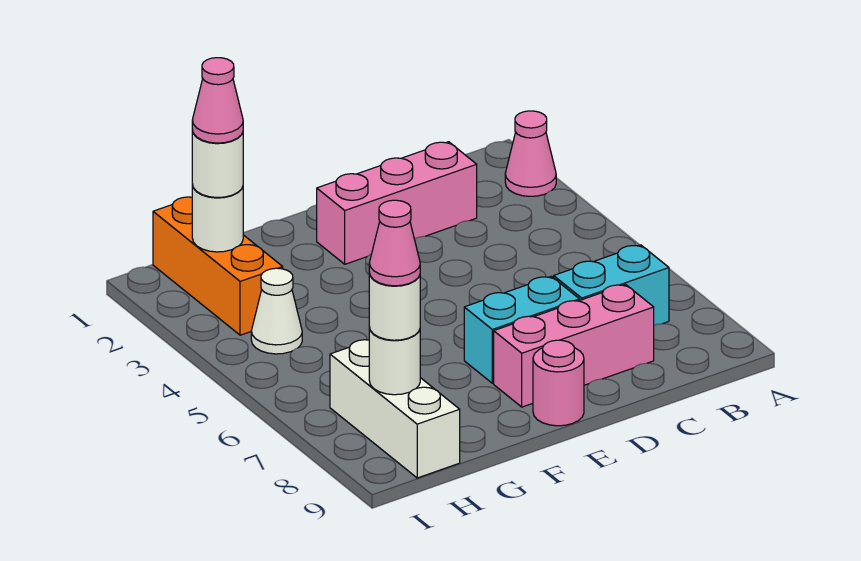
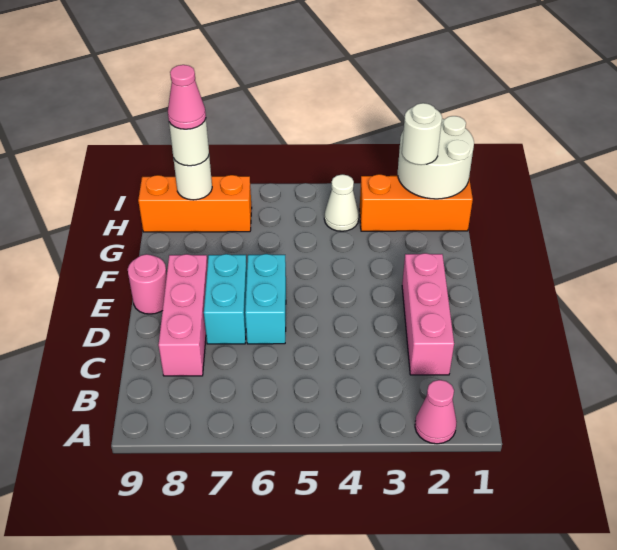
cyan brick B7:C7 level 1 -> cyan brick D6:E6 level 1
white round brick H2 level 2 -> white round brick H1:I2 level 2
pink cone H2 level 4 -> none
white brick H7:H9 level 1 -> orange brick H7:H9 level 1

